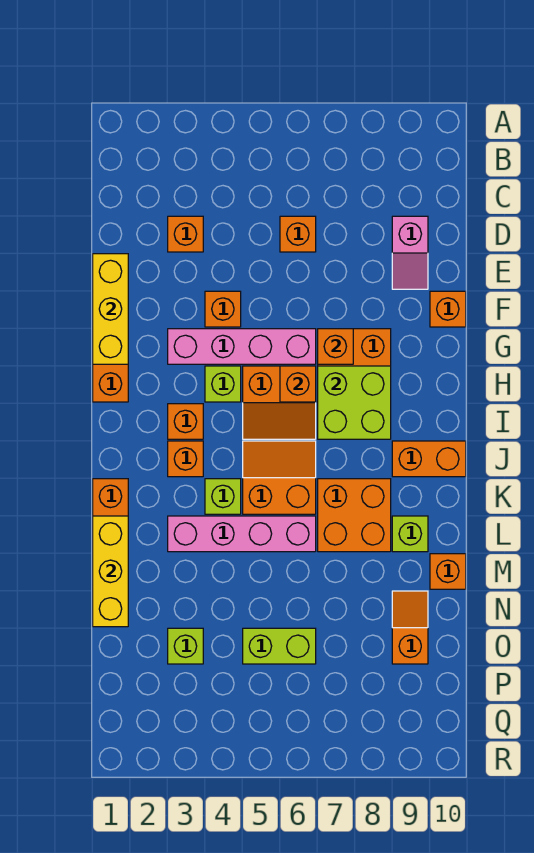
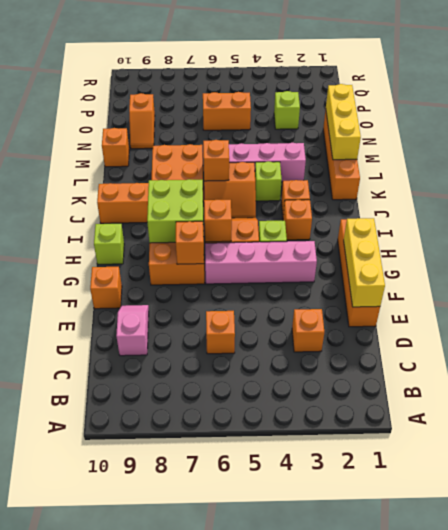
orange brick F4 level 1 -> orange brick K6 level 2
lime brick L9 level 1 -> lime brick H10 level 1
lime brick O5:O6 level 1 -> orange brick O5:O6 level 1

